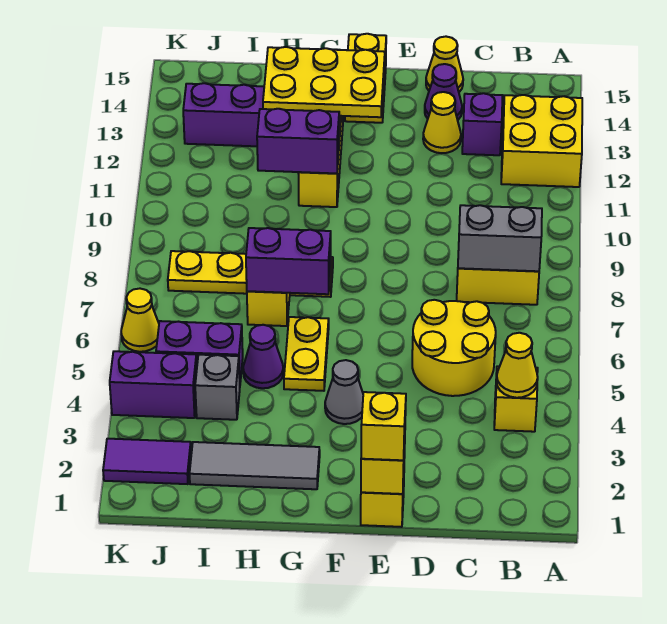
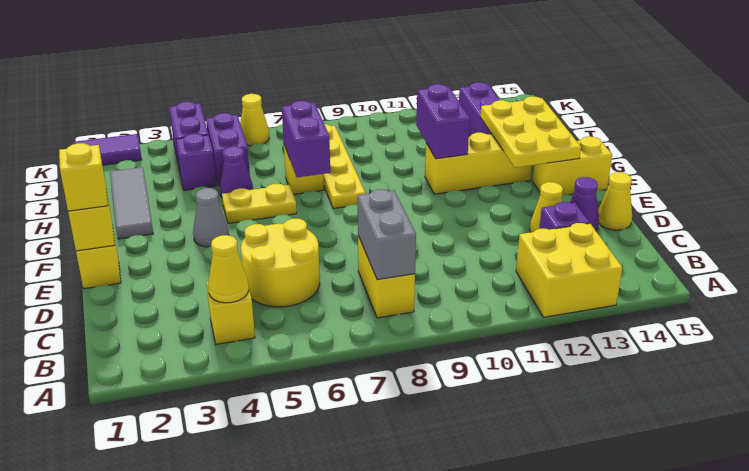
grey brick I4 level 1 -> purple brick I4 level 1
purple tile J2:K2 level 1 -> purple tile K1:K2 level 1

